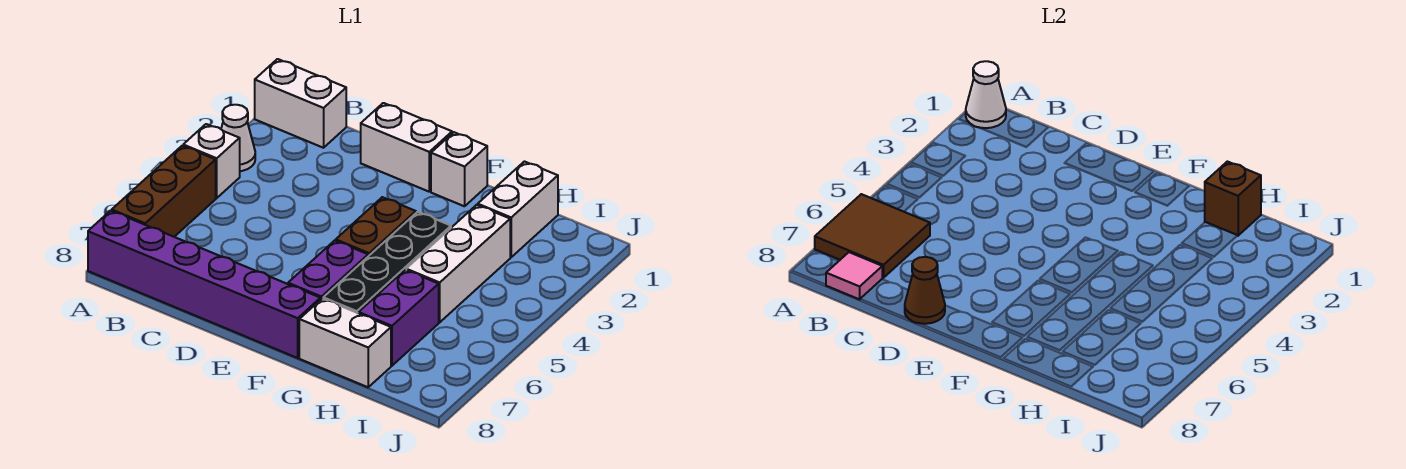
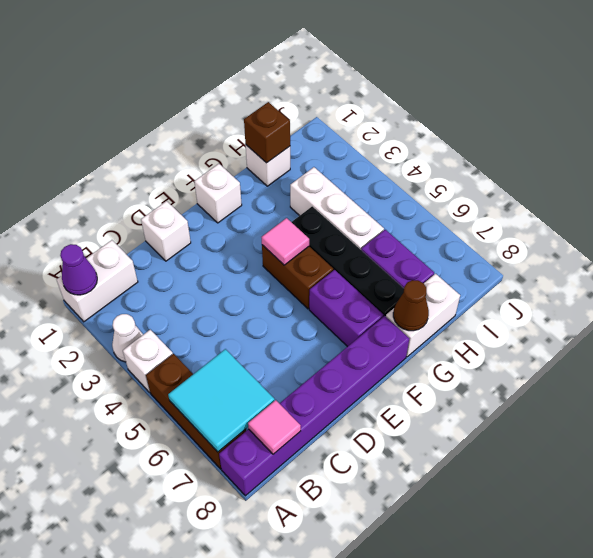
white cone A1 level 2 -> purple cone A1 level 2
brown tile A6:B7 level 2 -> cyan tile A6:B7 level 2
white brick D1:E1 level 1 -> white brick D1 level 1
brown cone D8 level 2 -> brown cone G8 level 2
none -> pink tile F4 level 2
white brick H1:H2 level 1 -> white brick H1 level 1

